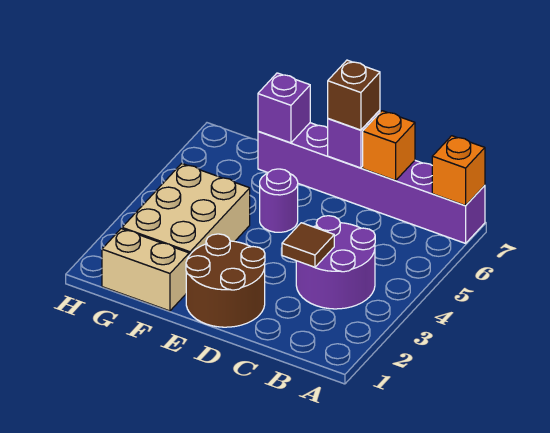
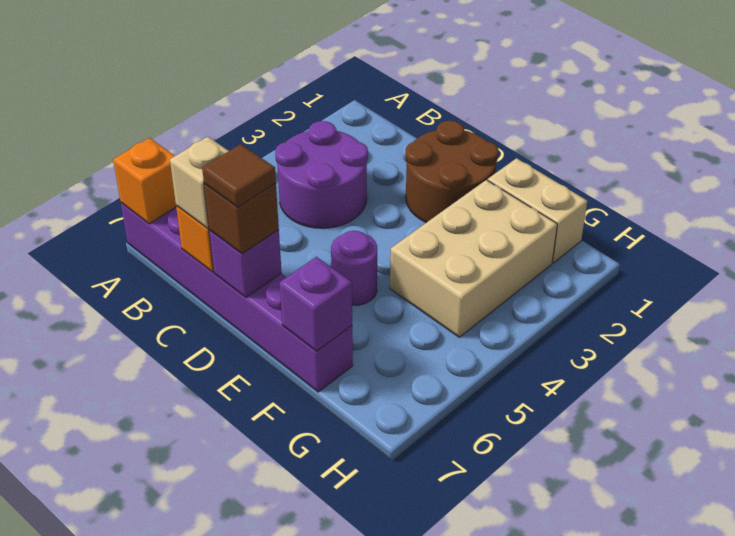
brown tile C3 level 2 -> brown tile D7 level 4
none -> tan brick C7 level 3

